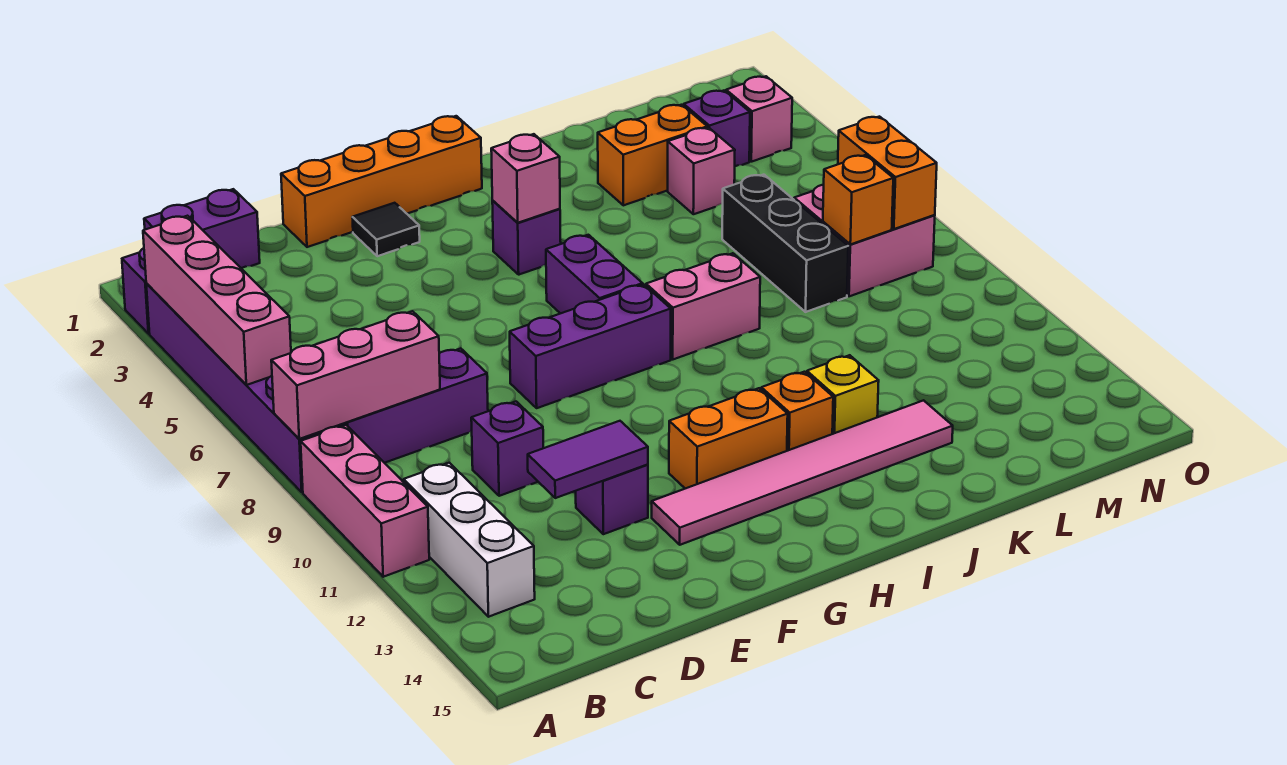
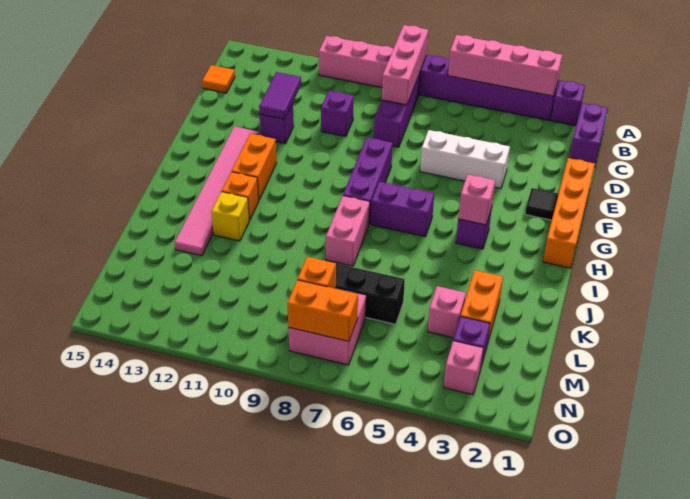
white brick B11:B13 level 1 -> white brick E4:E6 level 1
none -> orange tile C15 level 1

